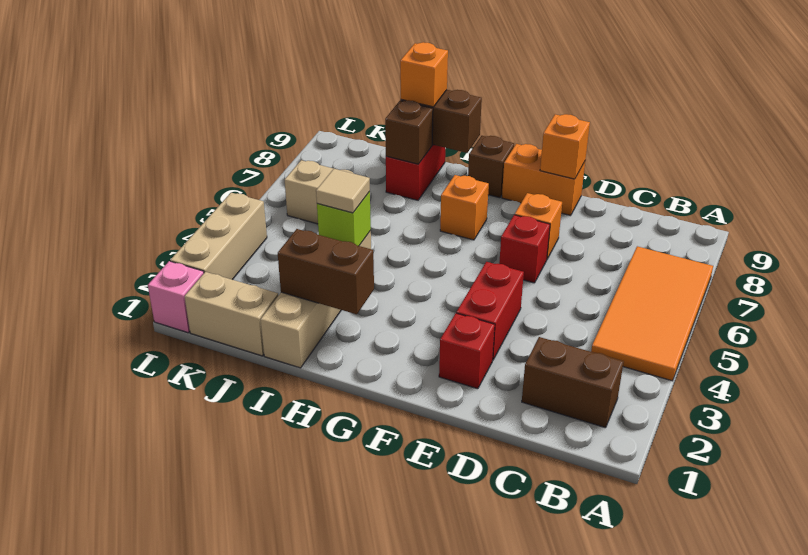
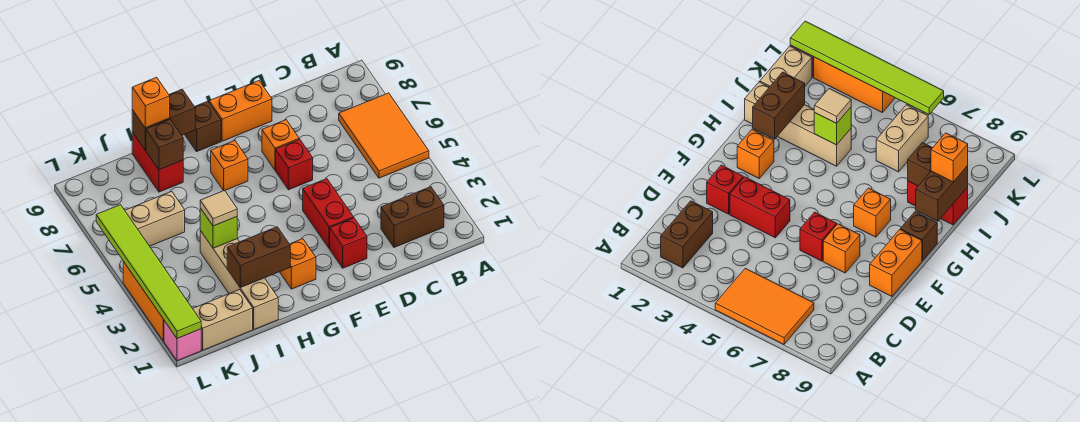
orange tile A4:B7 level 1 -> orange tile A5:B7 level 1
orange brick E9 level 2 -> orange brick G2 level 1
none -> lime tile L1:L6 level 2
tan brick L2:L4 level 1 -> orange brick L2:L4 level 1

